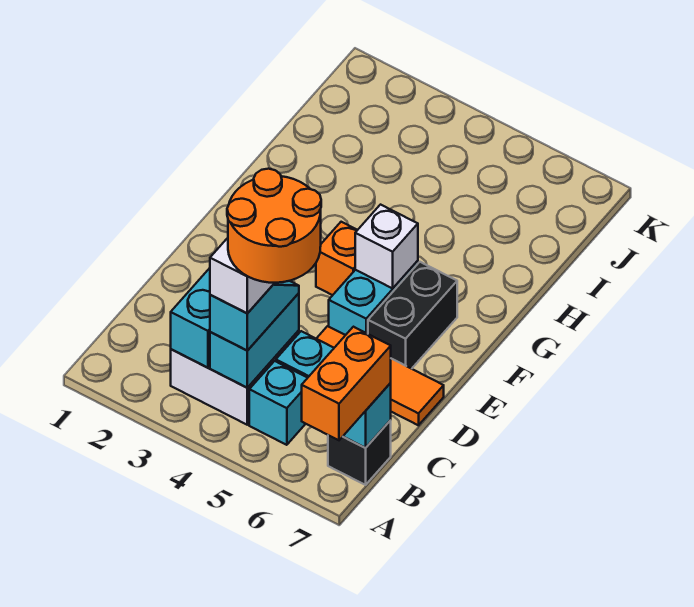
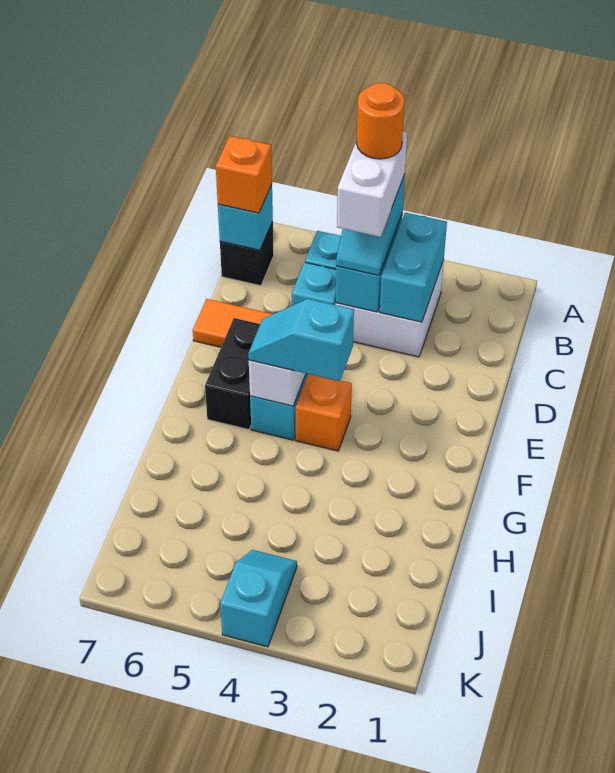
orange brick A7:B7 level 3 -> orange brick B7 level 3
orange round brick B4:C5 level 5 -> orange round brick B4 level 5
none -> cyan slope F4:F5 level 3 top 4
none -> cyan slope J4:K4 level 1 top K

